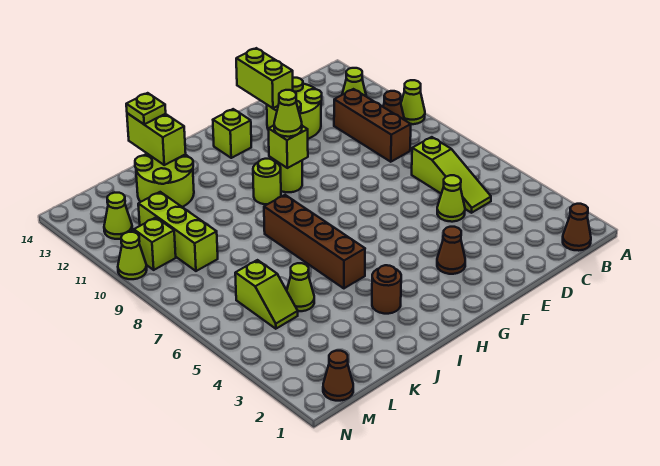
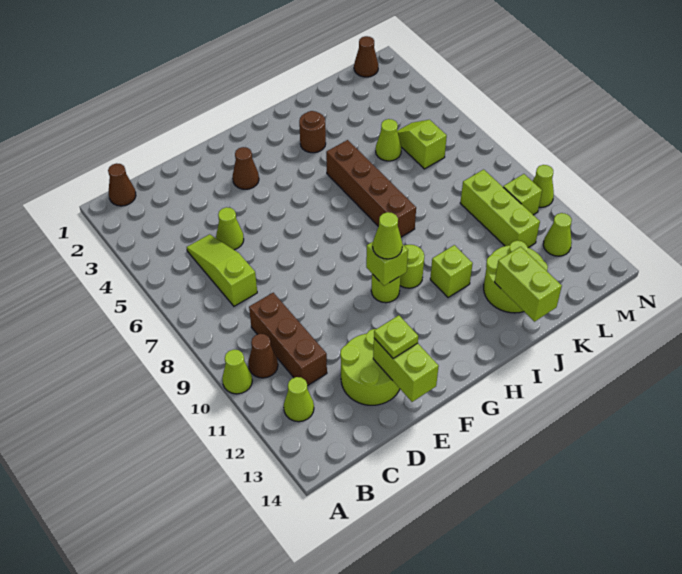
lime brick G13 level 1 -> lime brick I11 level 1
lime plate J14 level 3 -> lime plate E13 level 3

